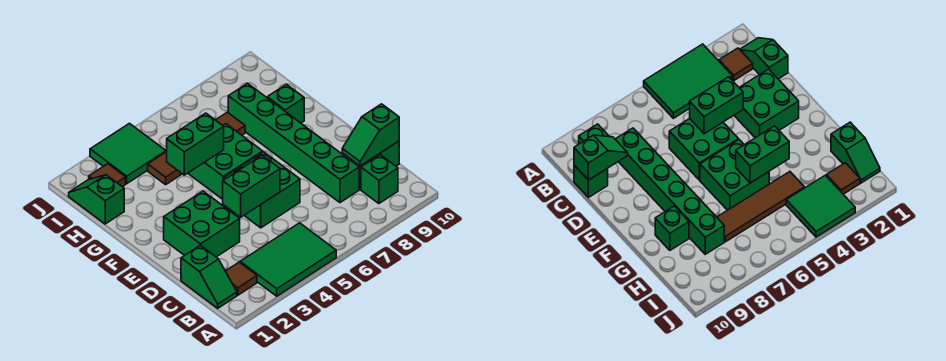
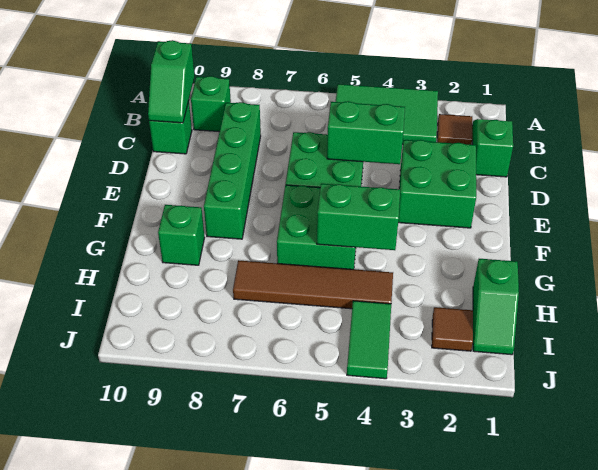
green brick C8:H8 level 1 -> green brick C8:F8 level 1
green slope C9:C10 level 2 top 10 -> green slope B10:C10 level 2 top B
green tile I3:J4 level 1 -> green tile I4:J4 level 1

